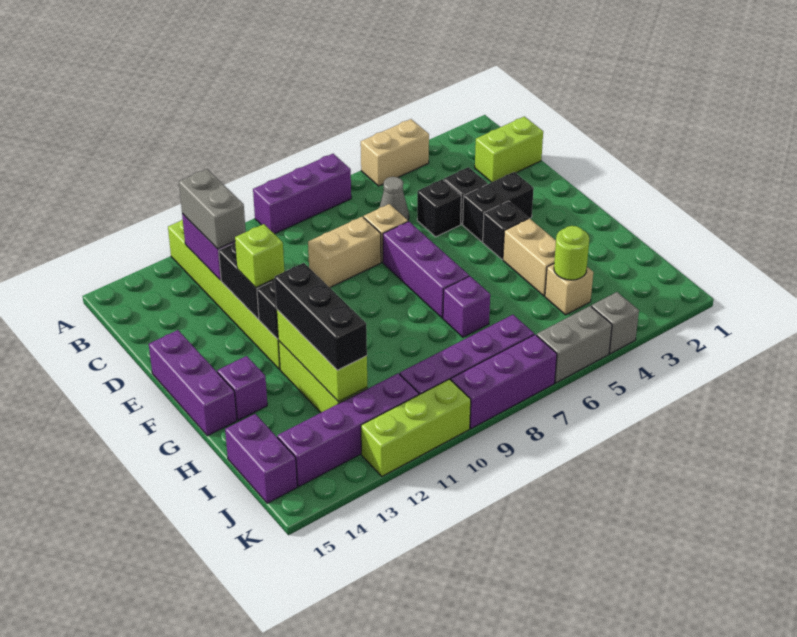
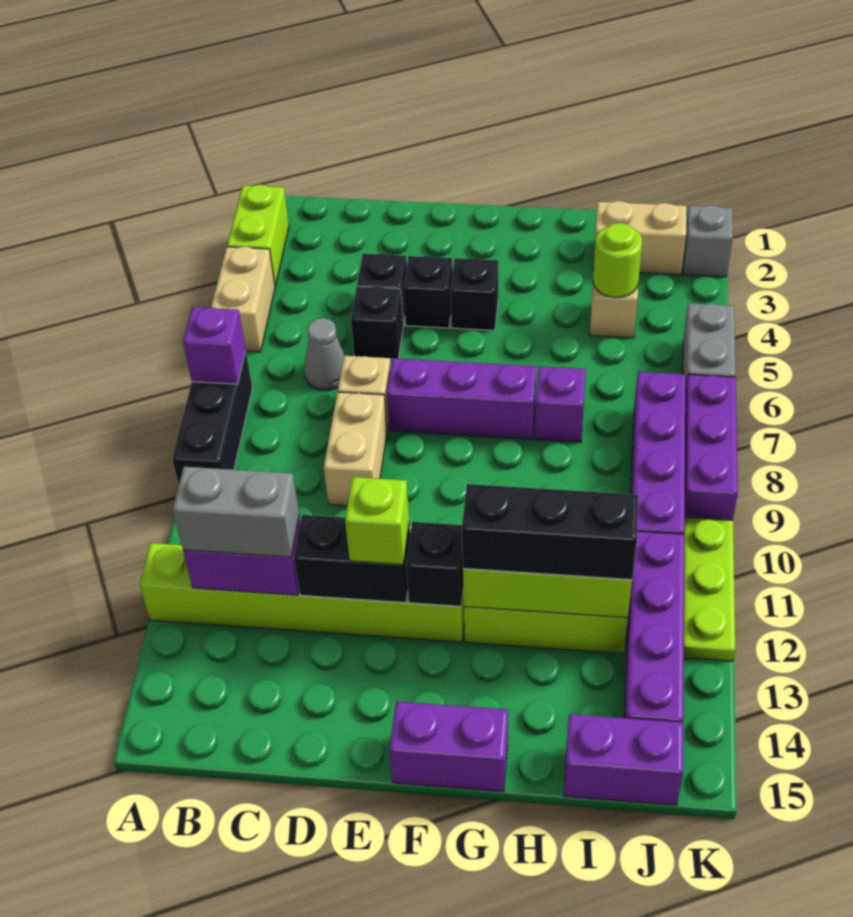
purple brick A7:A9 level 1 -> black brick A7:A9 level 1
lime brick C1:C2 level 1 -> lime brick A2:A3 level 1
black brick E3:E4 level 1 -> black brick E4 level 1
purple brick E15:G15 level 1 -> purple brick F15:G15 level 1
tan brick G4:H4 level 1 -> tan brick I2:J2 level 1
purple brick G14 level 1 -> purple brick A7 level 2
grey brick K4 level 1 -> grey brick K2 level 1
lime brick K10:K12 level 1 -> lime plate K10:K12 level 1

